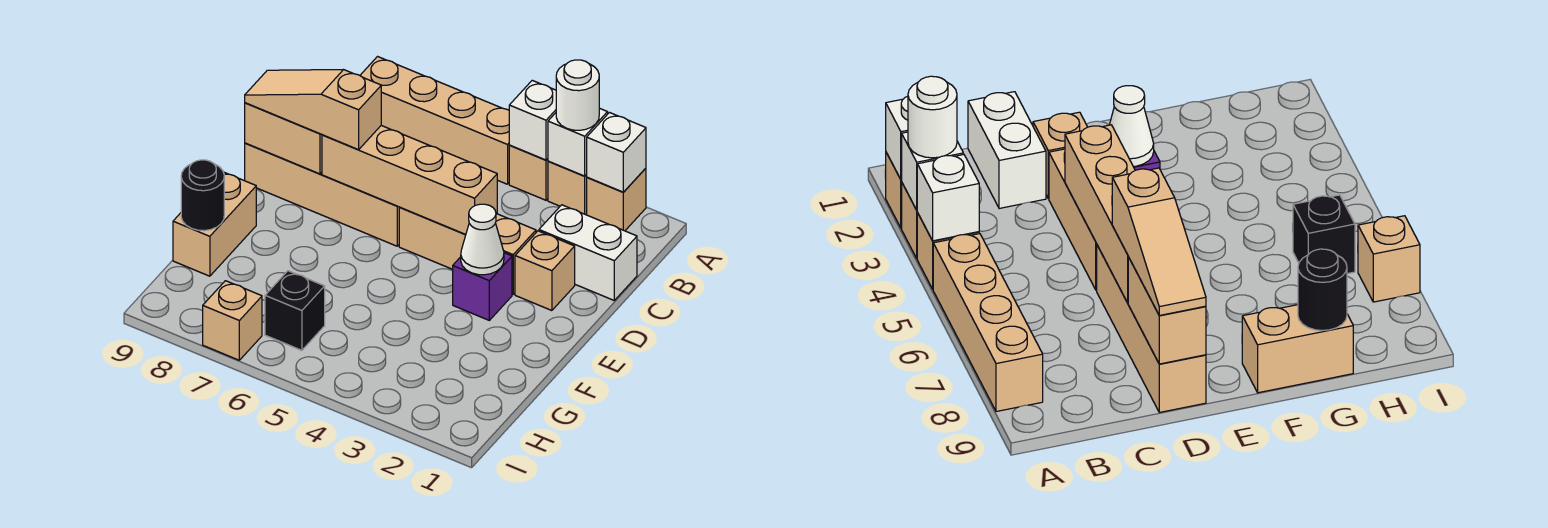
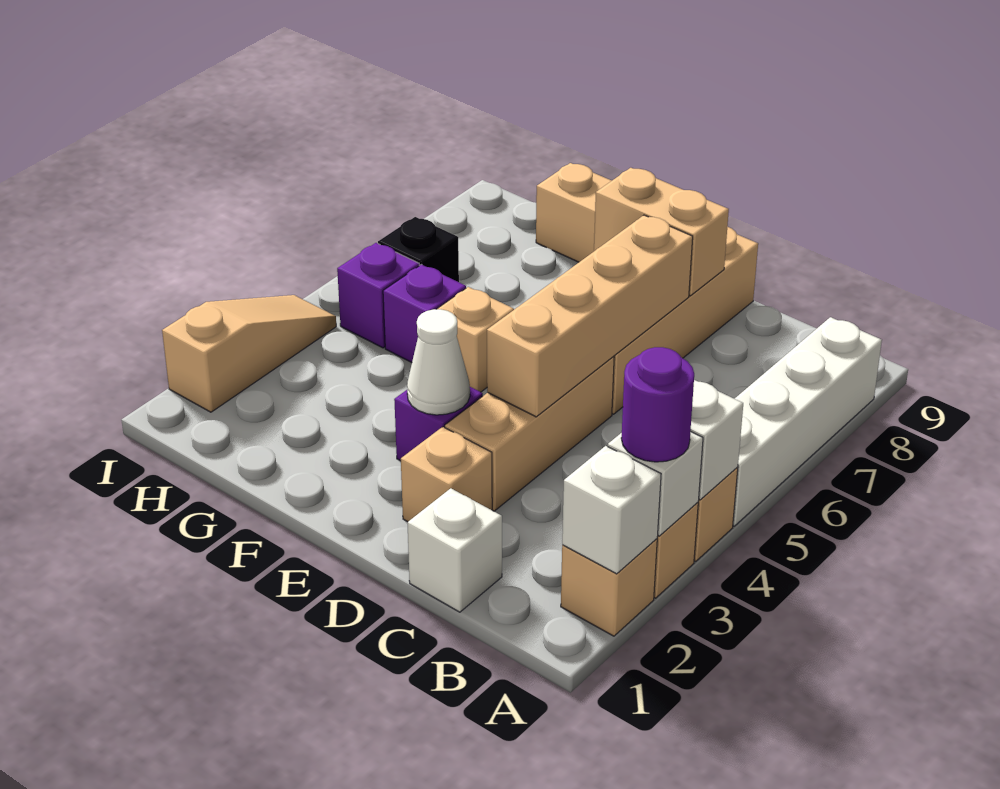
white round brick A3 level 3 -> purple round brick A3 level 3
tan brick A5:A8 level 1 -> white brick A5:A8 level 1
white brick C1:C2 level 1 -> white brick C1 level 1
tan slope D7:D9 level 3 top 7 -> tan slope I2:I4 level 1 top 2
tan brick D8:D9 level 2 -> tan brick D8:E8 level 2
none -> purple brick G5 level 1
black round brick G9 level 2 -> none
none -> purple brick H5 level 1
tan brick I7 level 1 -> tan brick F5 level 1

